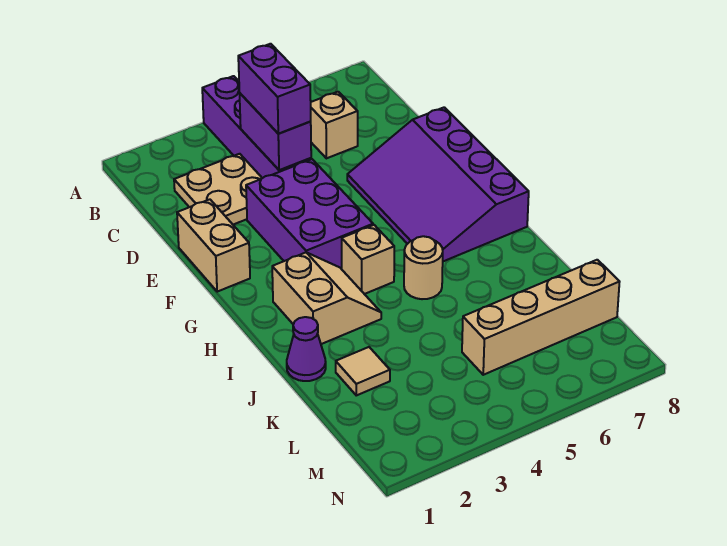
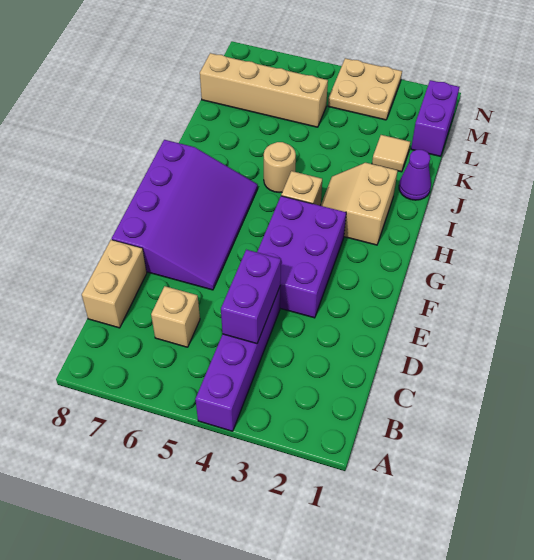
tan plate C2:D3 level 1 -> tan plate M3:N4 level 1
purple brick C4:D4 level 3 -> purple brick L1:M1 level 1
tan brick E1:F1 level 1 -> tan brick C8:D8 level 1

